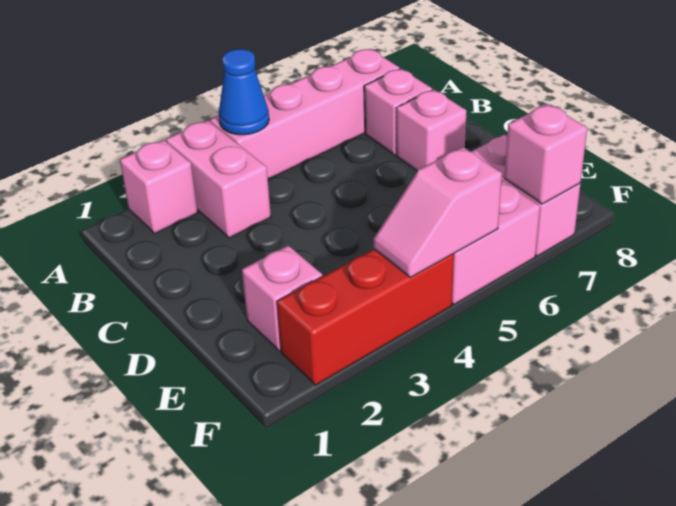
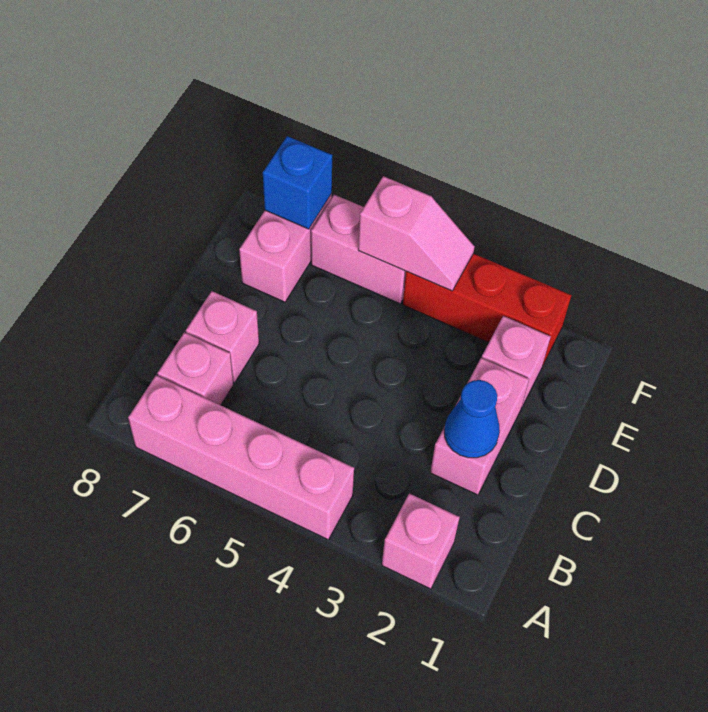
pink brick A3:B3 level 1 -> pink brick C2:D2 level 1
blue cone A4 level 2 -> blue cone C2 level 2
pink brick F7 level 2 -> blue brick F7 level 2

